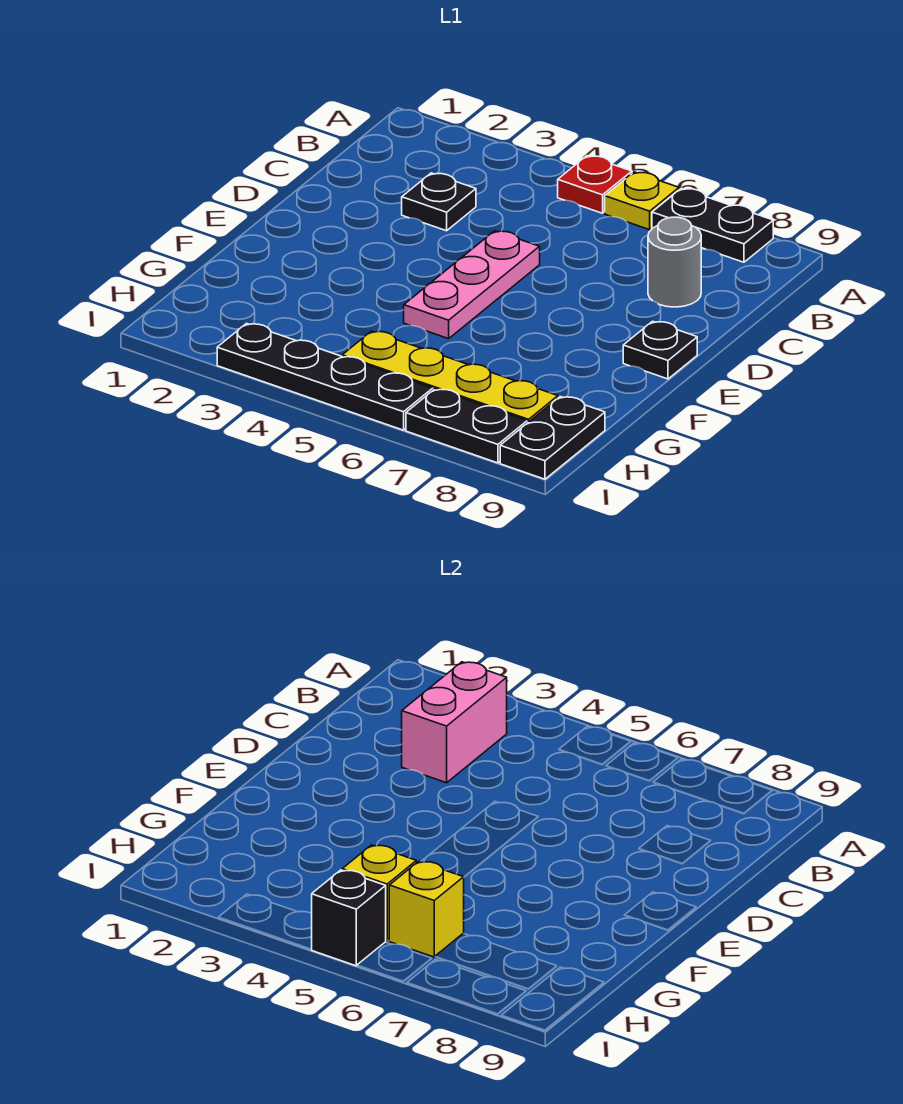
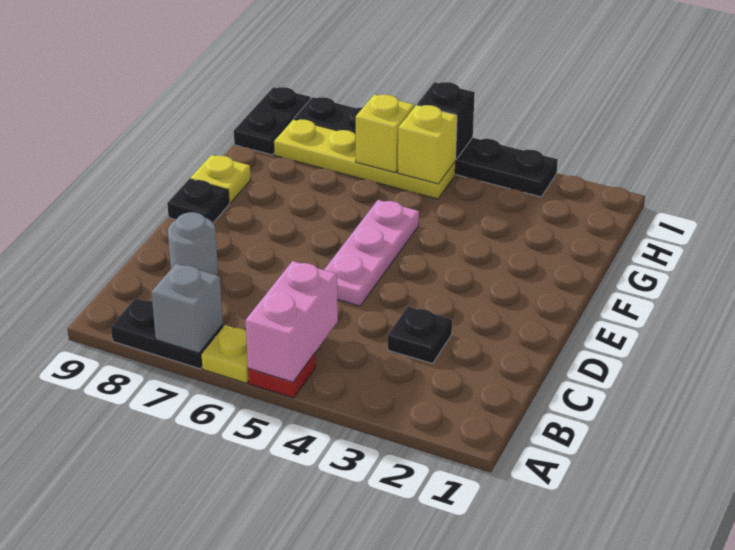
none -> grey brick A7 level 2
pink brick B3:C3 level 2 -> pink brick A5:B5 level 2
none -> yellow plate F9 level 1

